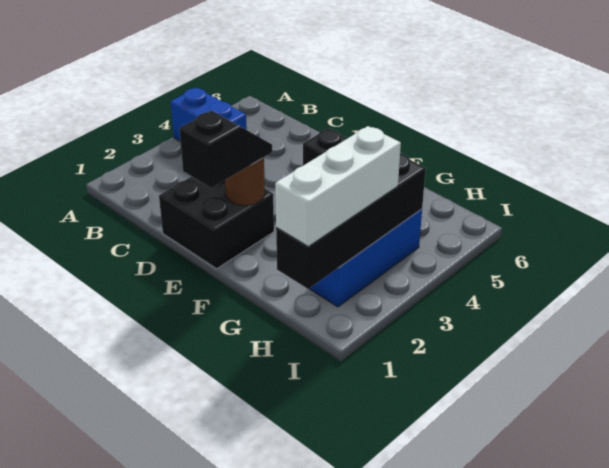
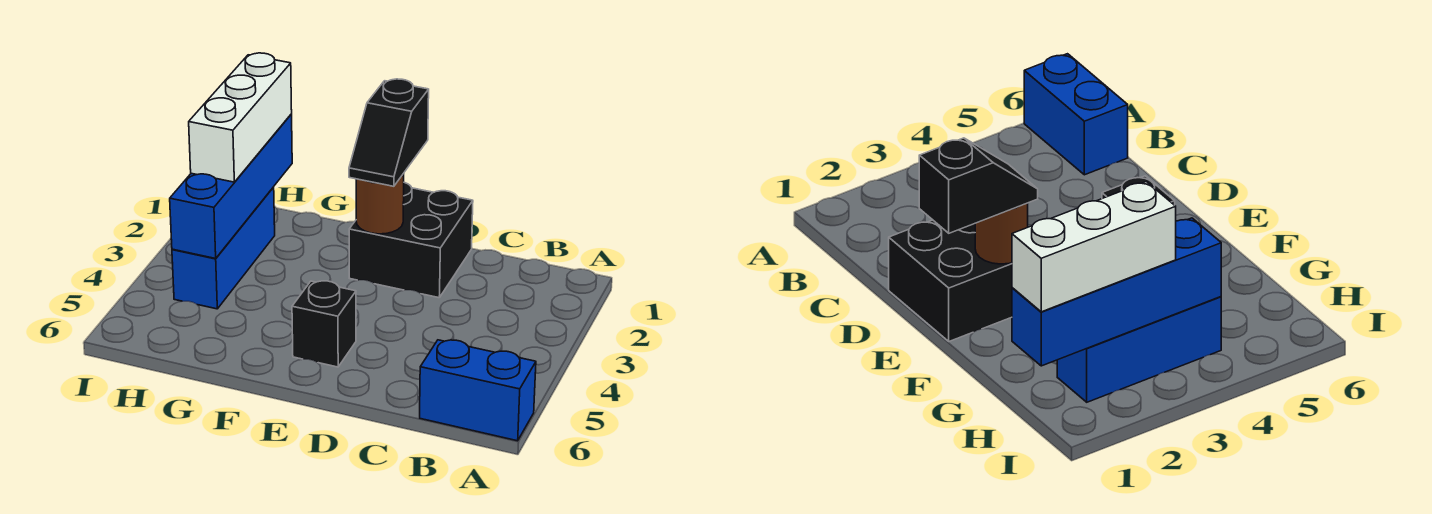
blue brick A4:B4 level 1 -> blue brick A6:B6 level 1
black brick H1:H4 level 2 -> blue brick H1:H4 level 2

